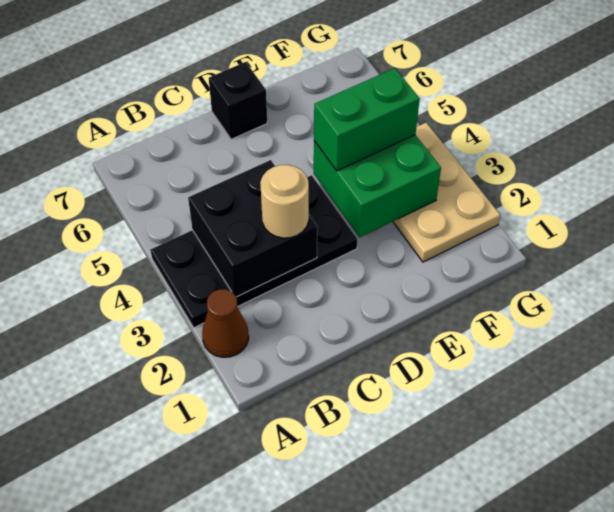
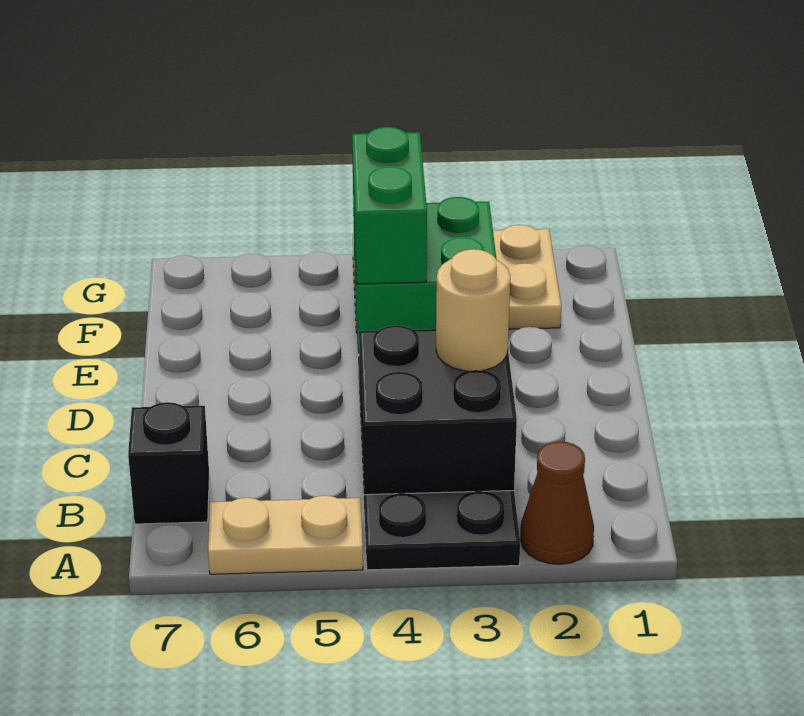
none -> tan plate A5:A6 level 1
black brick D7 level 1 -> black brick B7 level 1

